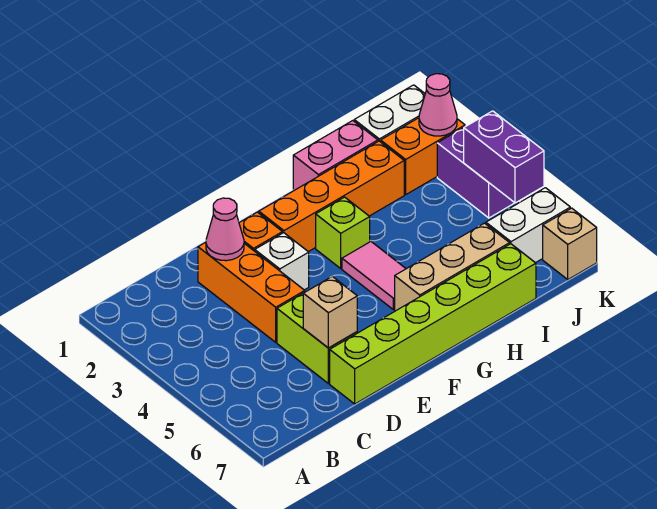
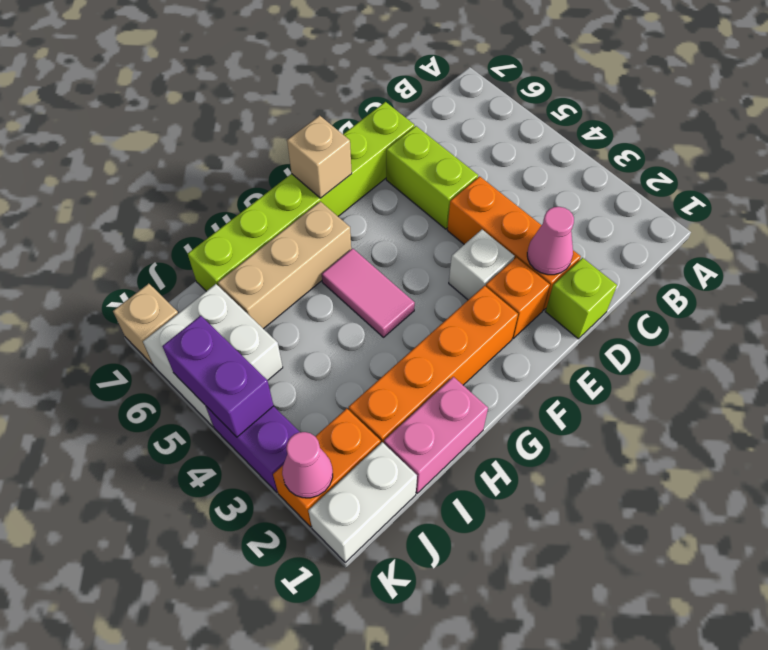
tan brick D6 level 2 -> tan brick F7 level 2
lime brick G3 level 1 -> lime brick D1 level 1
white brick J6:K6 level 1 -> white brick J5:K6 level 1

